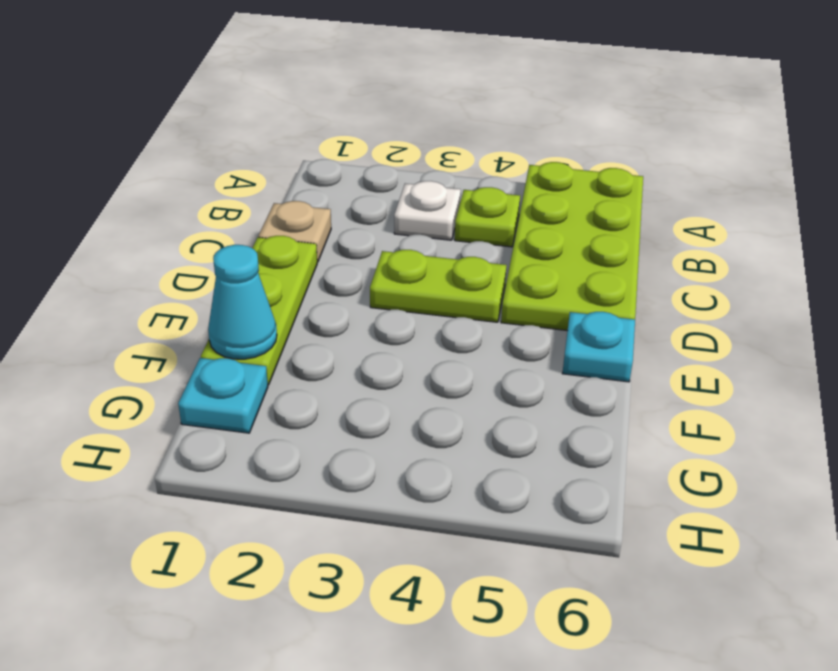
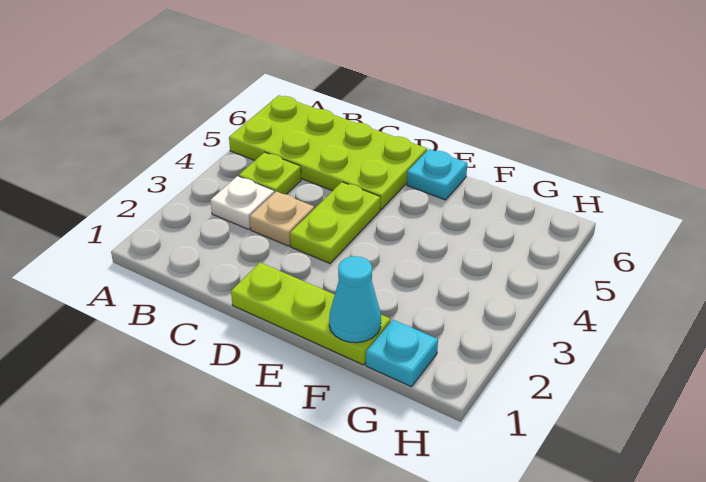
tan plate C1 level 1 -> tan plate C3 level 1

